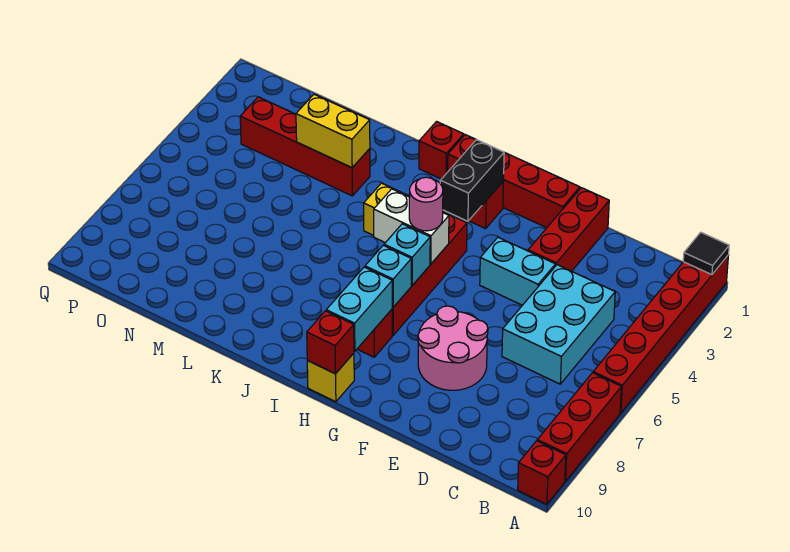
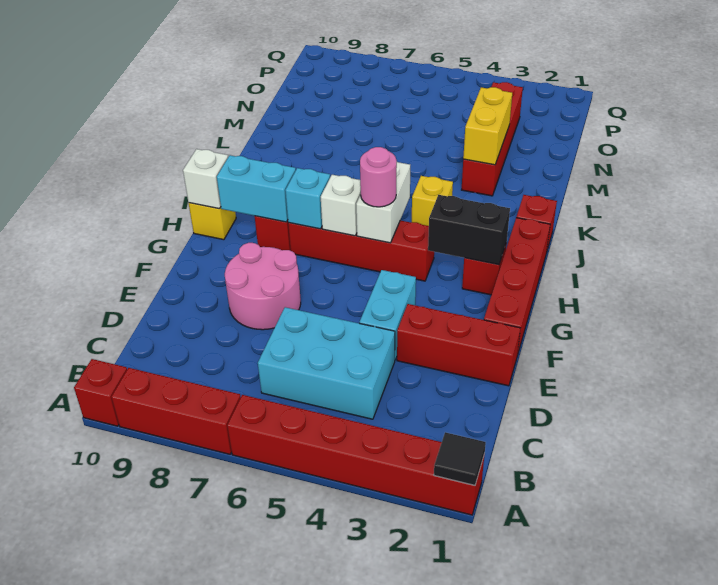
cyan brick H6 level 2 -> white brick H6 level 2
red brick H10 level 2 -> white brick H10 level 2

